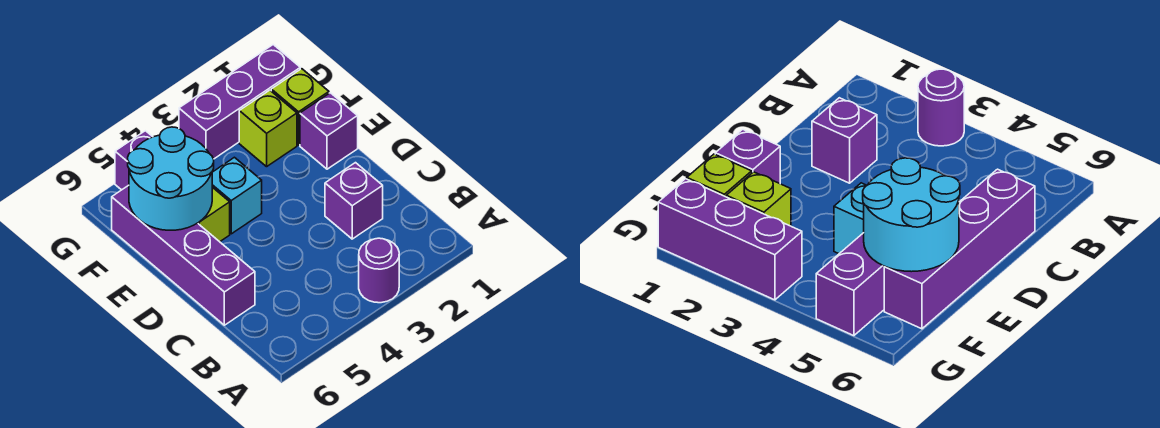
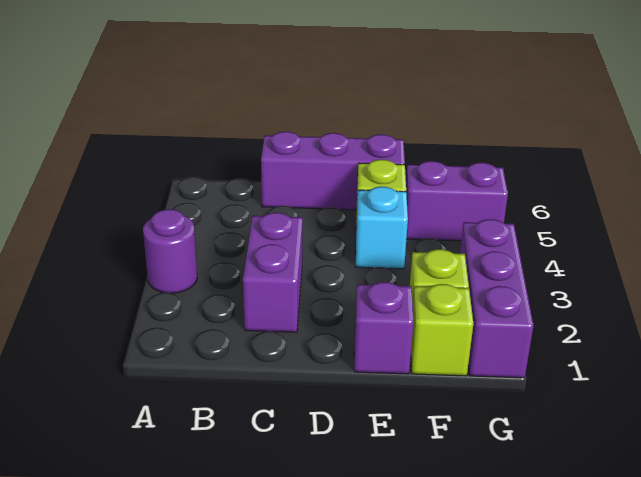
purple brick C2 level 1 -> purple brick C2:C3 level 1
purple brick C6:F6 level 1 -> purple brick C6:E6 level 1
cyan round brick E5:F6 level 2 -> none

